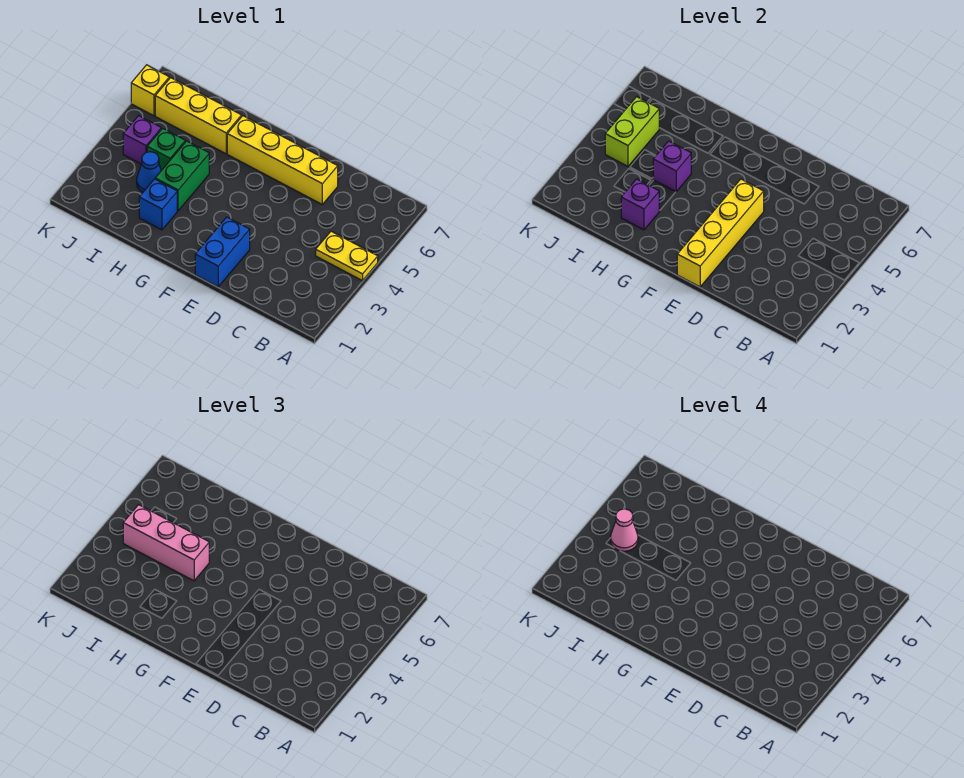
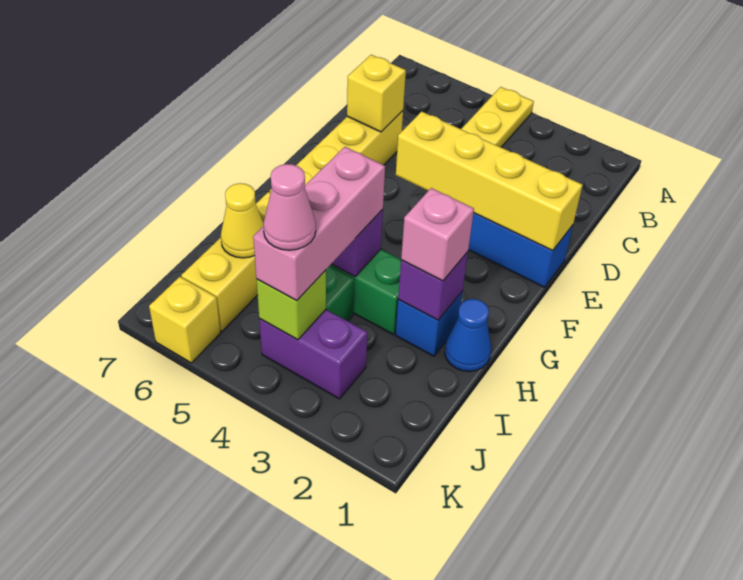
none -> yellow brick D6 level 2
none -> pink brick H2 level 3
blue cone I3 level 1 -> blue cone H1 level 1
none -> yellow cone I6 level 2
purple brick J4 level 1 -> purple brick J3:J4 level 1
lime brick J4:J5 level 2 -> lime brick J4 level 2

